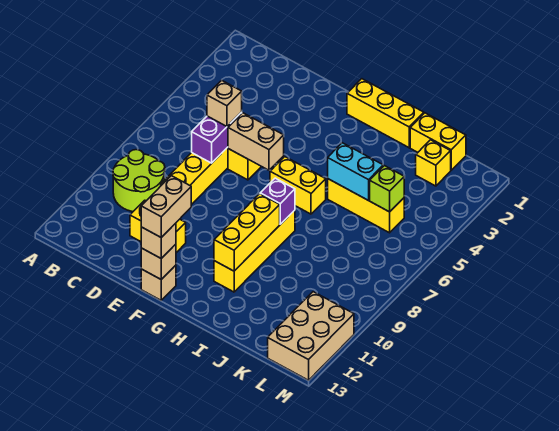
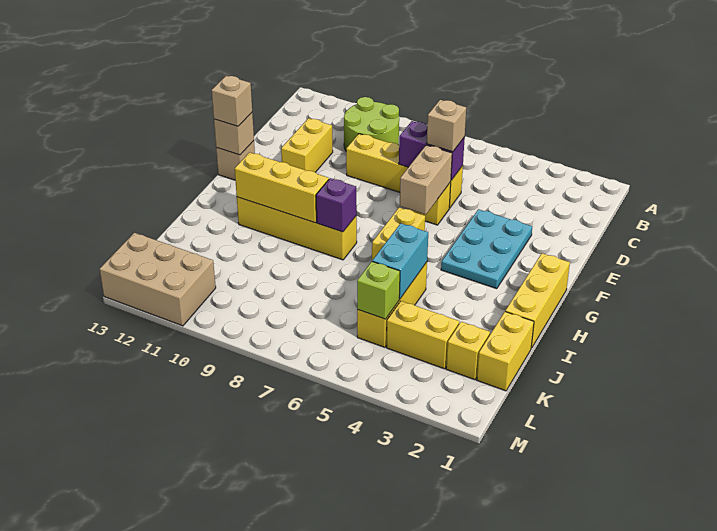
none -> cyan plate E3:G4 level 1
tan brick F12:F13 level 4 -> none
none -> yellow brick K3:K4 level 1

